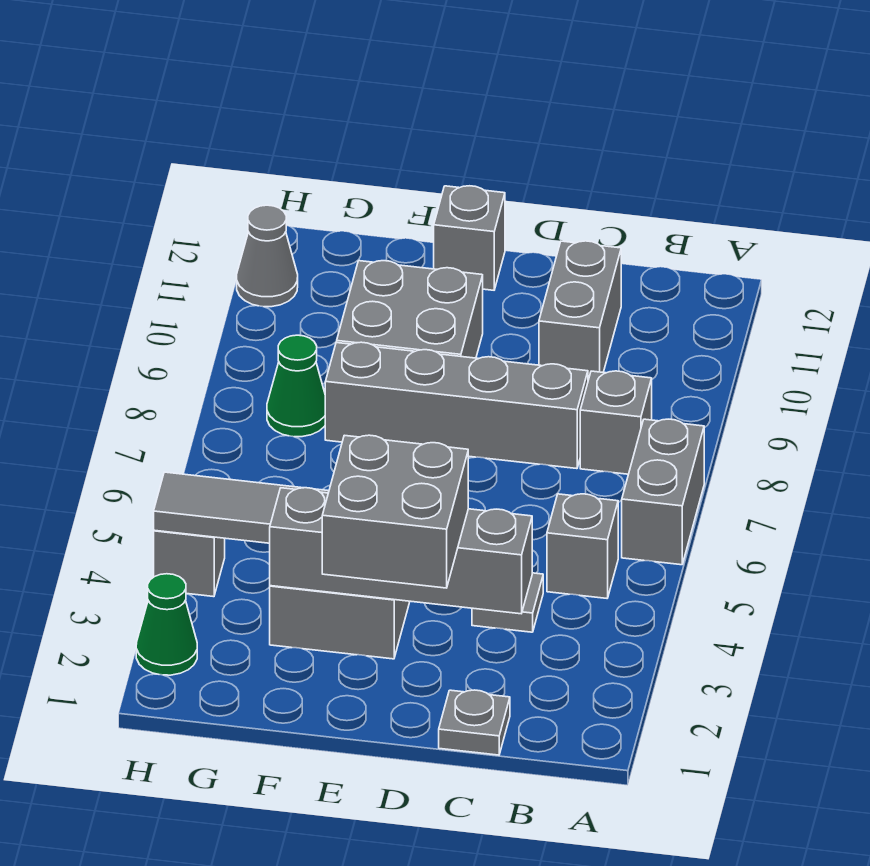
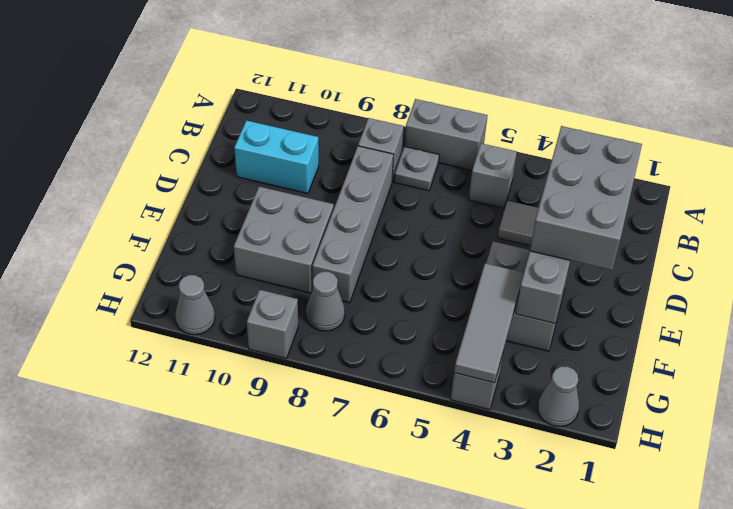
grey plate C1 level 1 -> grey plate B7 level 1
grey brick C10:C11 level 1 -> cyan brick C10:C11 level 1
grey brick D2:E3 level 3 -> grey brick C2:E3 level 3
grey brick E12 level 1 -> grey brick H9 level 1
green cone G8 level 1 -> grey cone G8 level 1
green cone H2 level 1 -> grey cone H2 level 1

